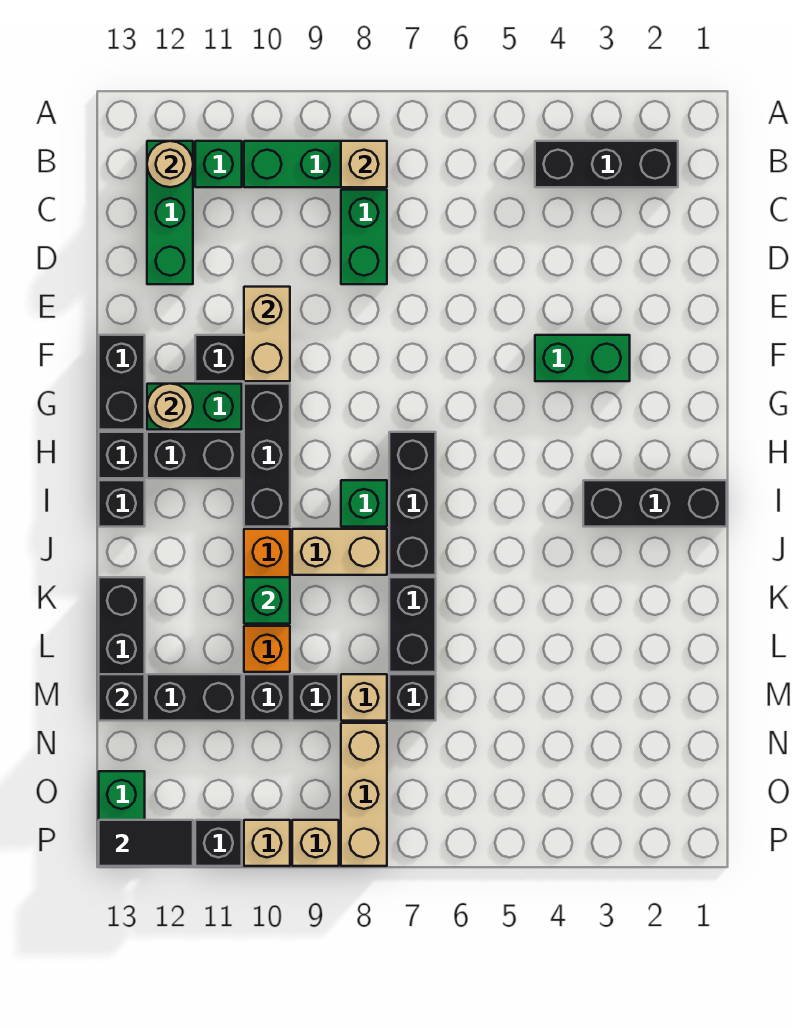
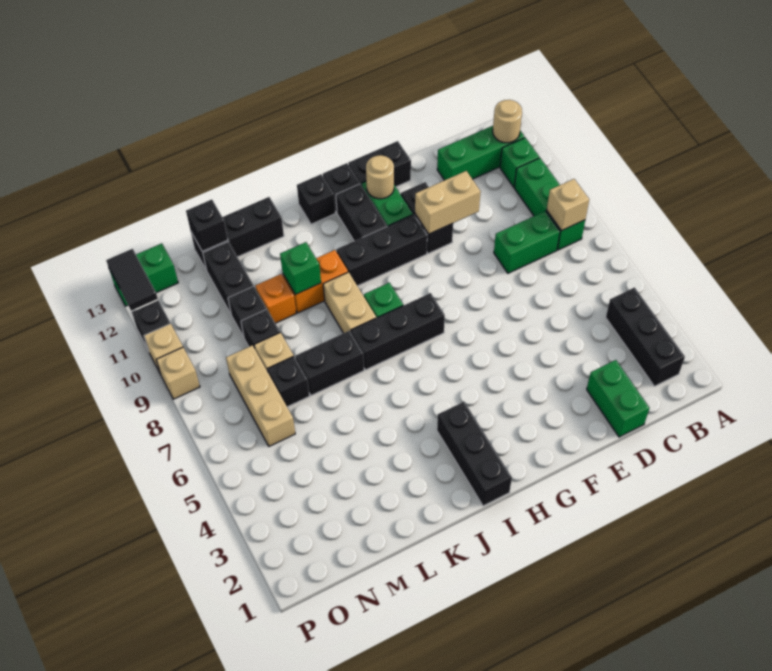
green brick F3:F4 level 1 -> green brick D1:D2 level 1
tan brick N8:P8 level 1 -> tan brick N6:N8 level 1

